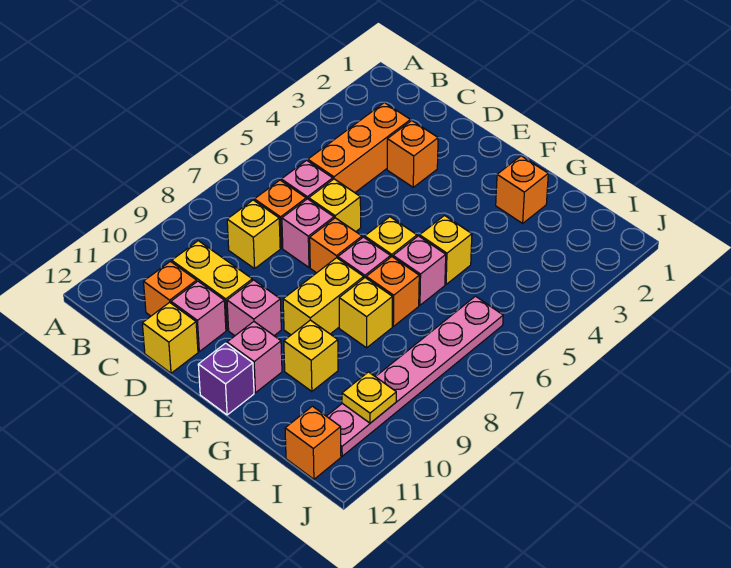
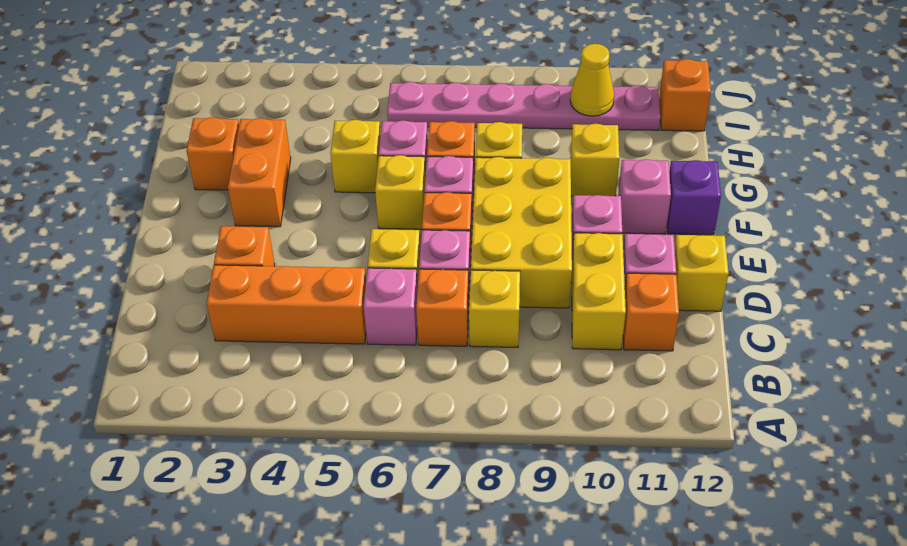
none -> orange brick F3:G3 level 1
yellow brick F8:F9 level 1 -> yellow brick D8:F9 level 1
yellow plate I10 level 2 -> yellow cone I10 level 2

